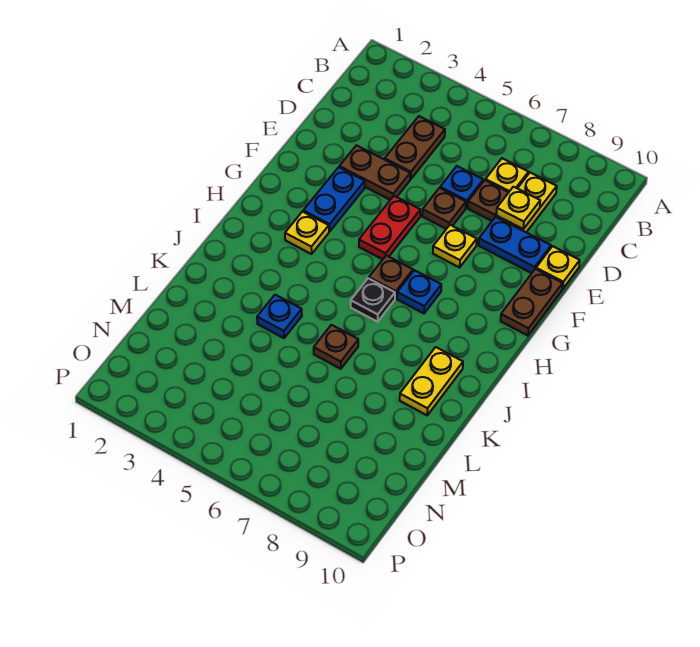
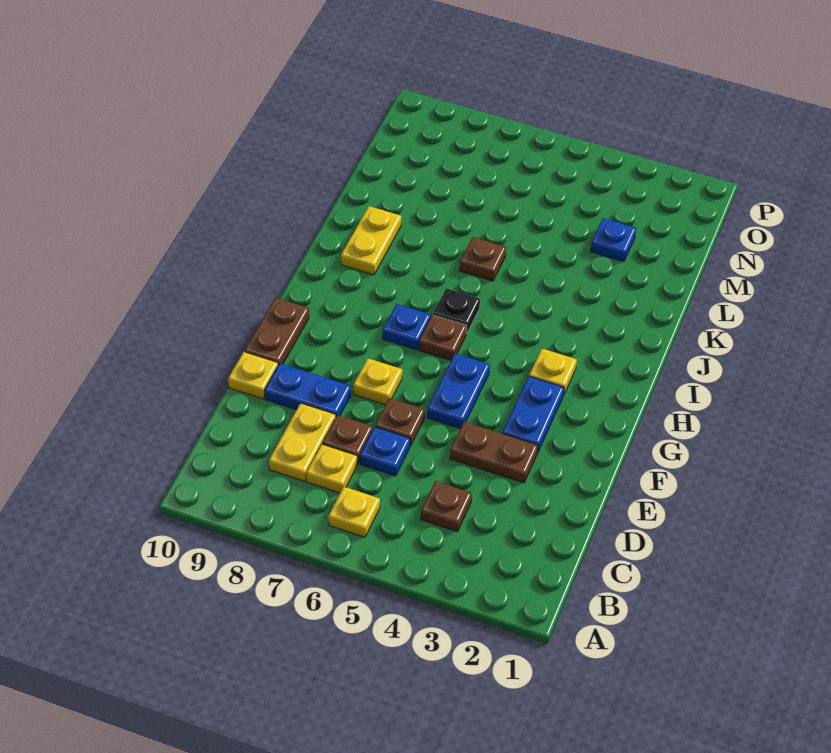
brown plate C4:D4 level 1 -> brown plate C4 level 1
yellow plate D8 level 2 -> yellow plate B6 level 1
red plate F5:G5 level 1 -> blue plate F5:G5 level 1
blue plate K4 level 1 -> blue plate M3 level 1

